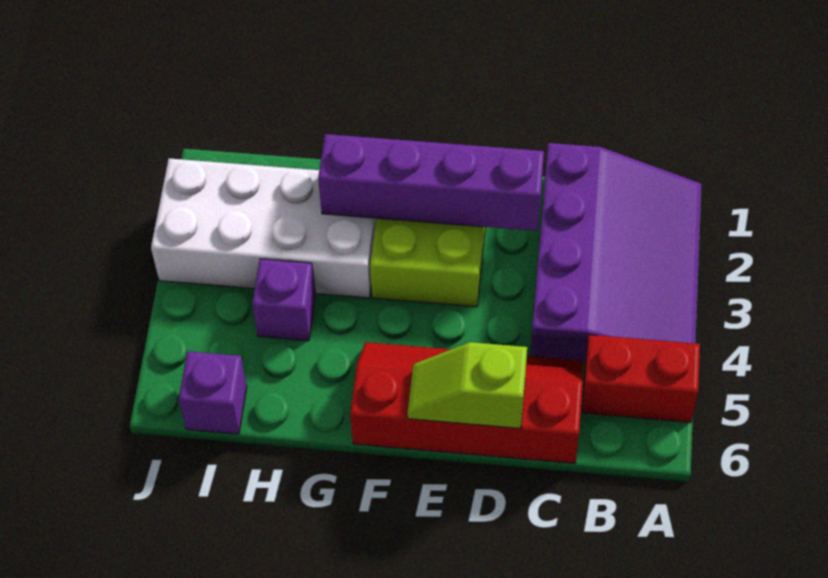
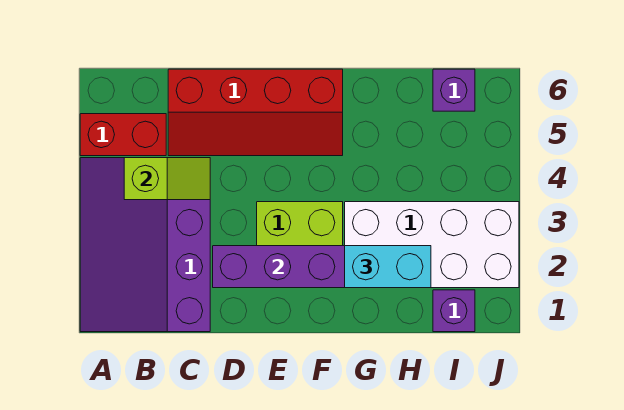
lime slope D6:E6 level 2 top D -> lime slope B4:C4 level 2 top B
none -> cyan brick G2:H2 level 3
purple brick H4 level 1 -> purple brick I1 level 1

